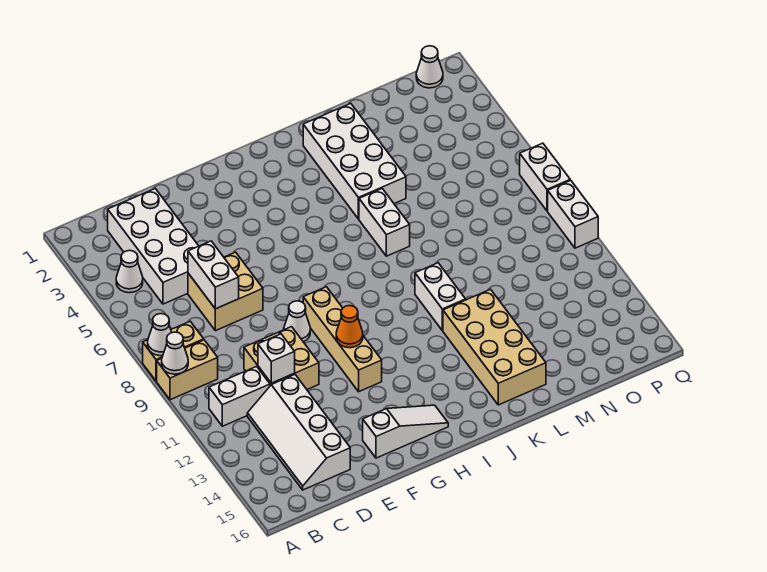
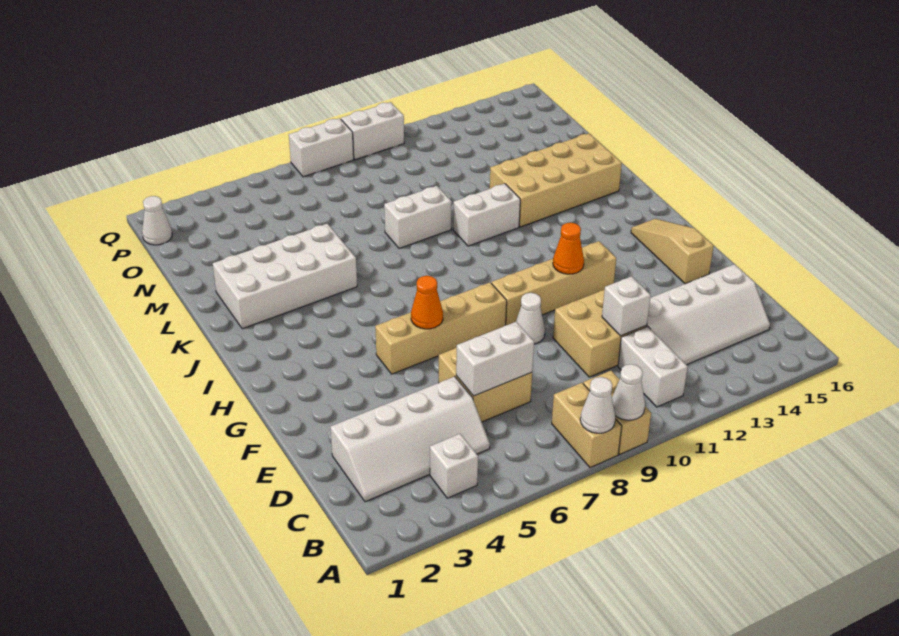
white cone B4 level 1 -> white brick B4 level 1
white brick C2:D5 level 1 -> white slope C2:D5 level 1 top D
white slope F15:H15 level 1 top F -> tan slope F15:H15 level 1 top F
none -> tan brick G5:G8 level 1
none -> orange cone G6 level 2
white brick K6:K7 level 1 -> white brick L8:L9 level 1

